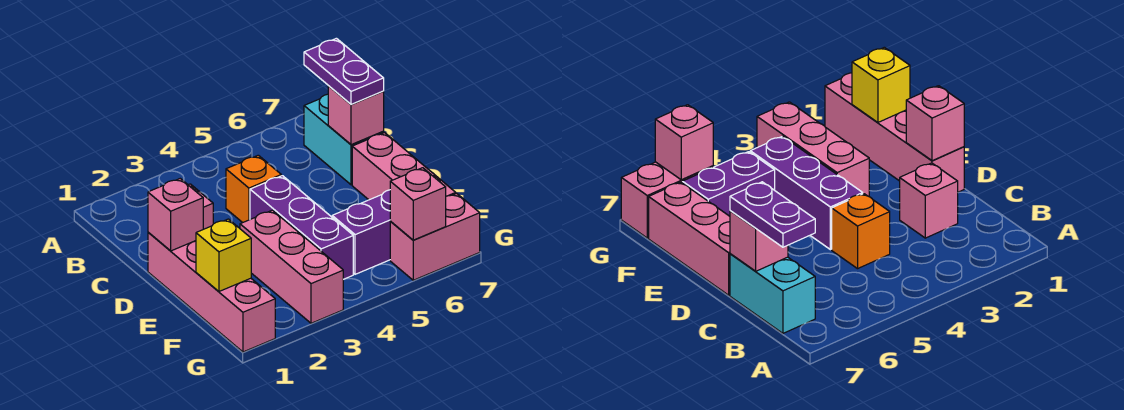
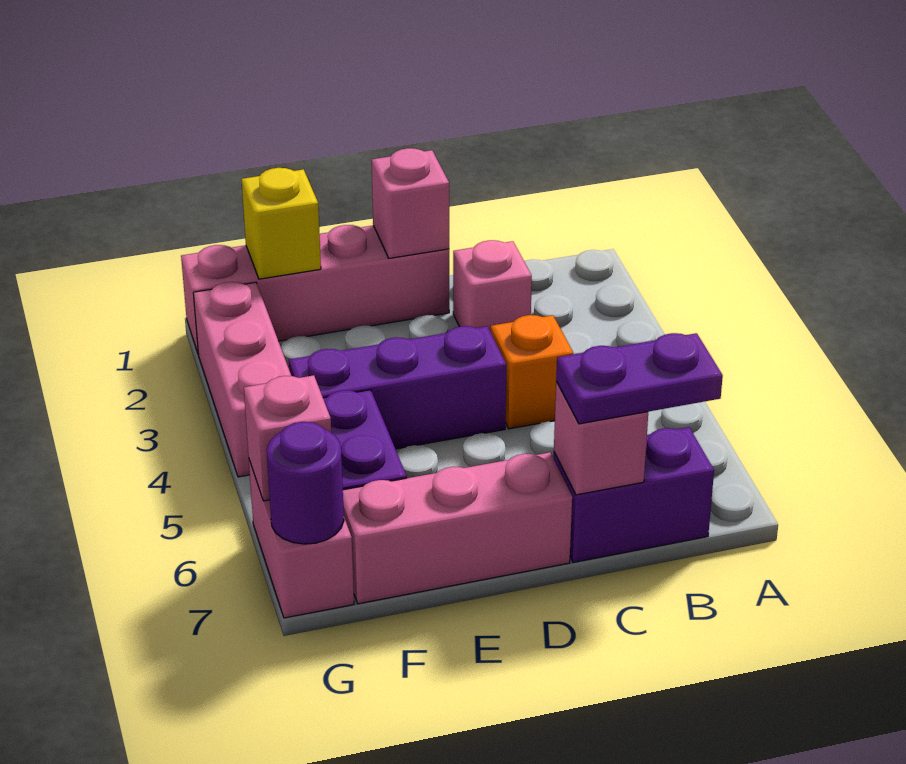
cyan brick B7:C7 level 1 -> purple brick B7:C7 level 1
pink brick E3:G3 level 1 -> pink brick G2:G4 level 1
none -> purple round brick G7 level 2

